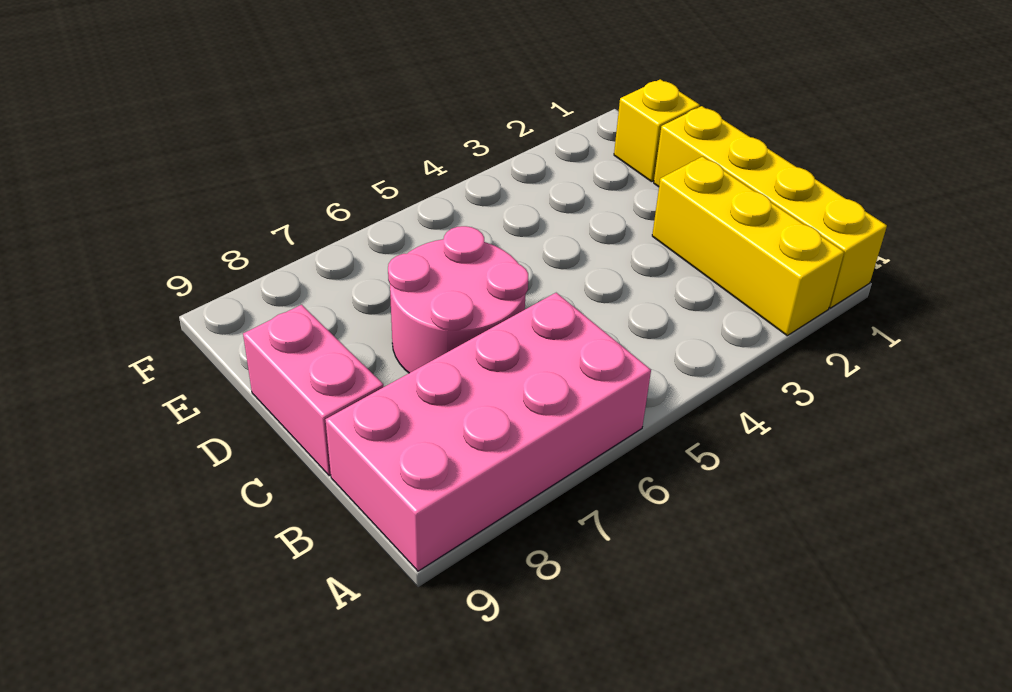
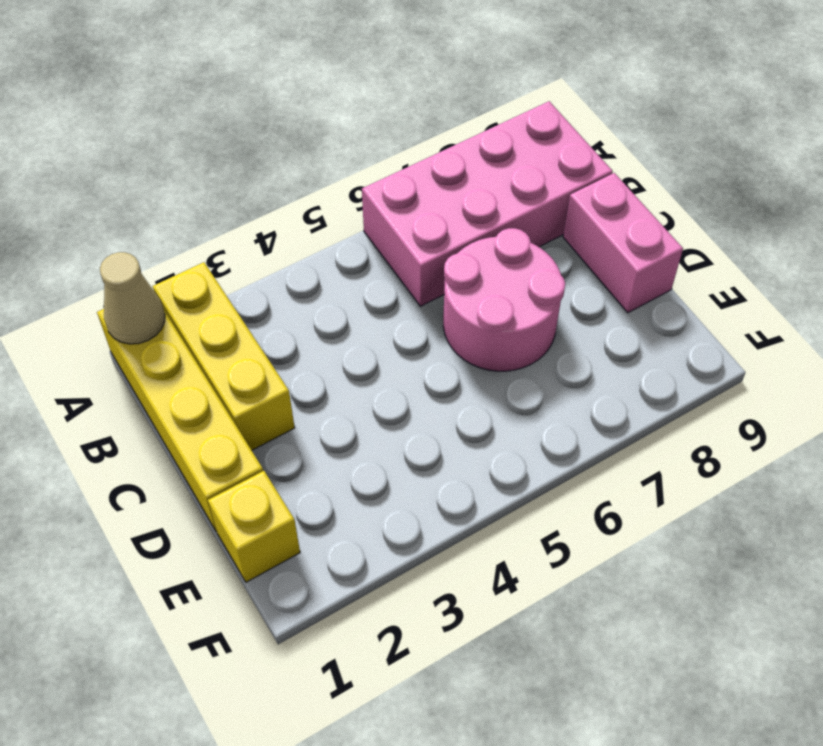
none -> tan cone A1 level 2

